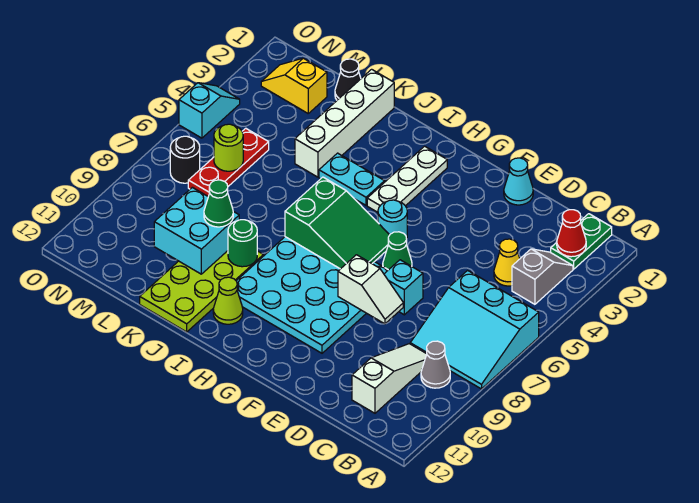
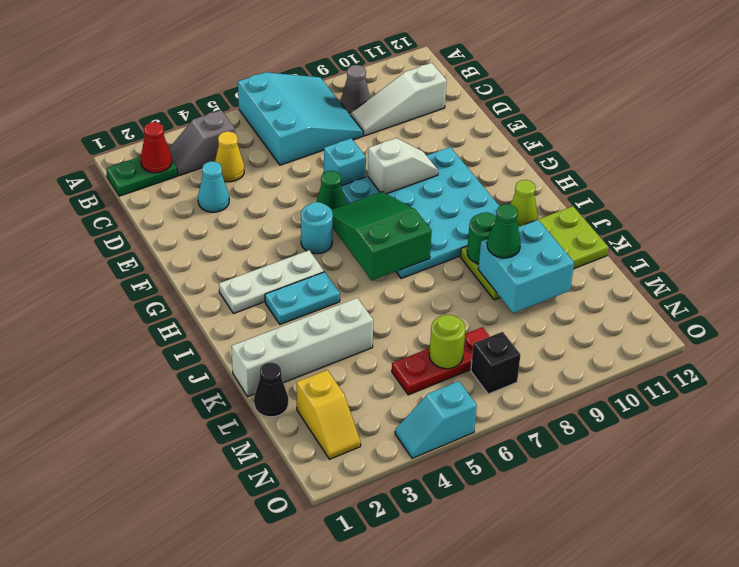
cyan cone E1 level 1 -> cyan cone D3 level 1
white slope E8:F8 level 2 top F -> white slope F8:F9 level 2 top 8
cyan plate I4:J4 level 1 -> cyan plate I3:I4 level 1
black round brick N7 level 1 -> black brick N7 level 1

